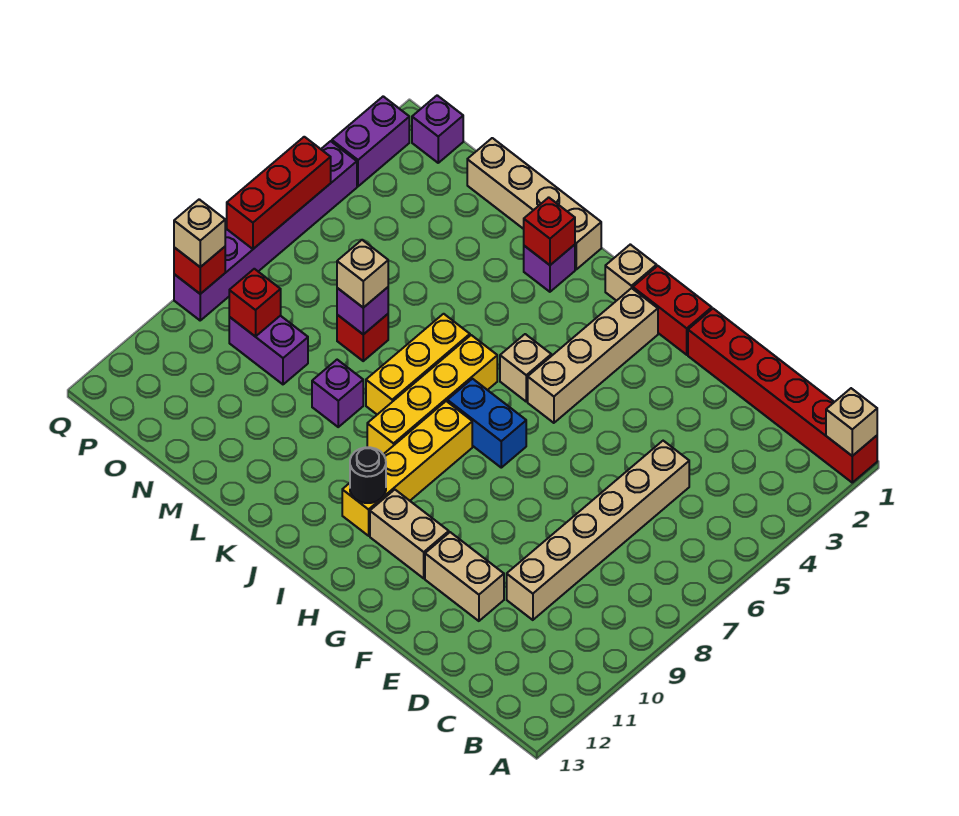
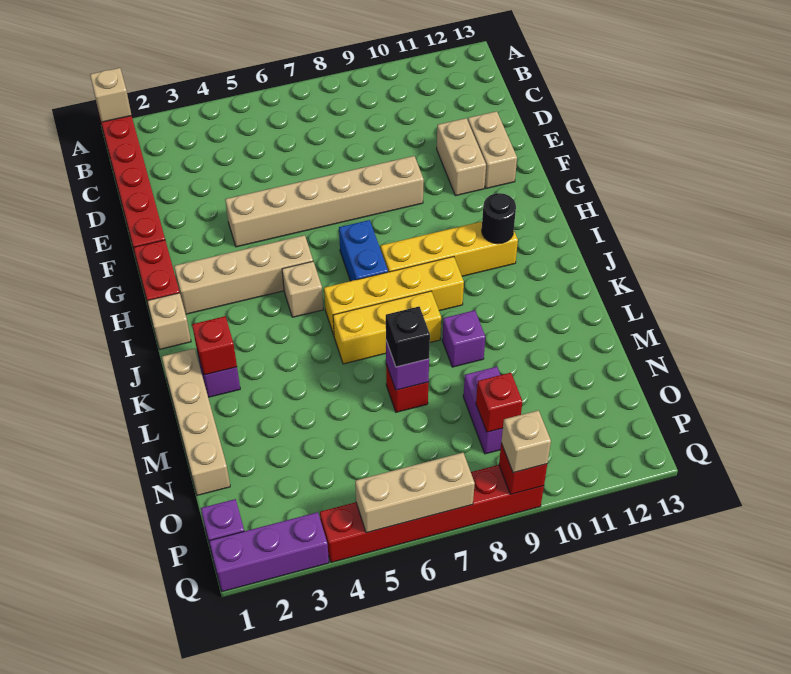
tan brick D5:D10 level 1 -> tan brick F4:F9 level 1
tan brick G11:H11 level 1 -> tan brick E12:F12 level 1
tan brick M7 level 3 -> black brick M7 level 3
purple brick Q2:Q3 level 1 -> purple brick Q1:Q3 level 1
purple brick Q4:Q9 level 1 -> red brick Q4:Q9 level 1
red brick Q5:Q7 level 2 -> tan brick Q5:Q7 level 2

